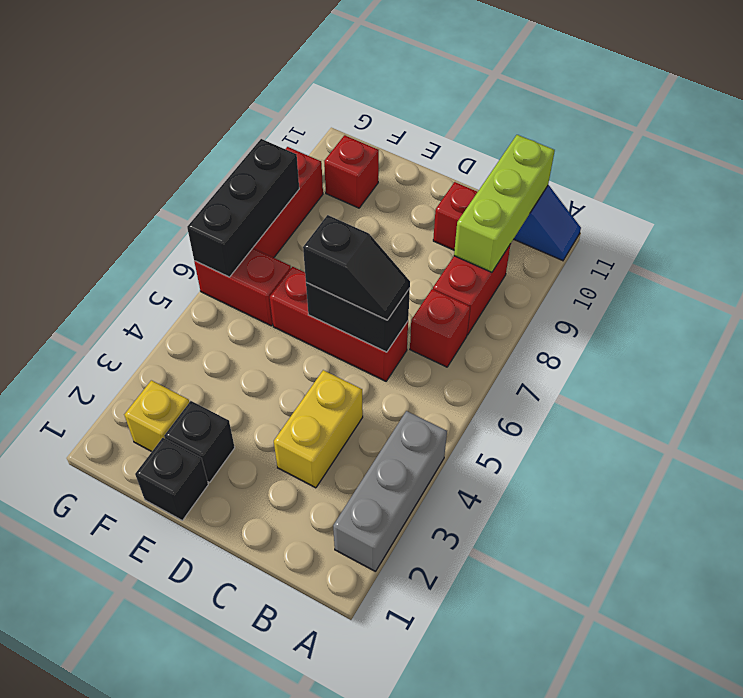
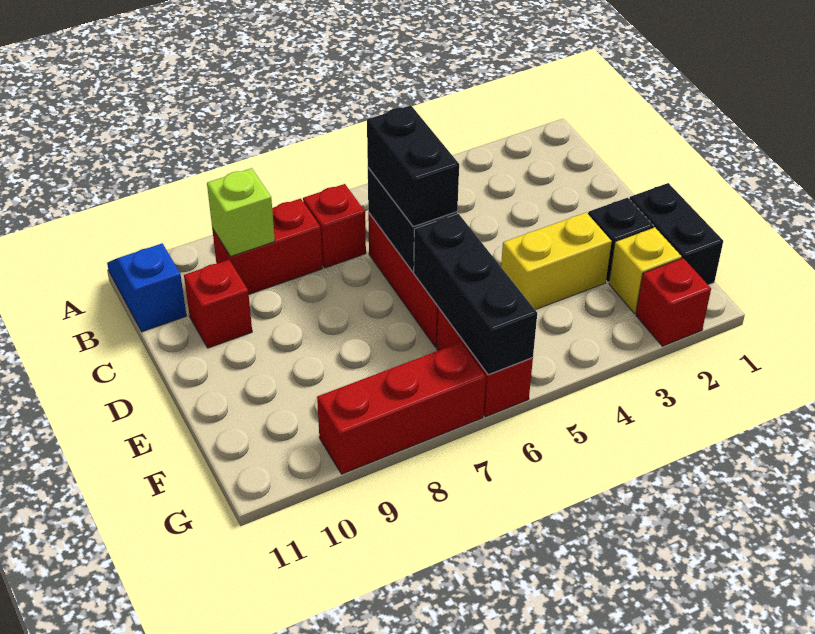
grey brick A2:A4 level 1 -> none
lime brick B9:B11 level 2 -> lime brick B9 level 2
yellow brick C3:C4 level 1 -> yellow brick E3:E4 level 1
black slope C6:D6 level 3 top D -> black brick C6:D6 level 3
black brick E1 level 1 -> black brick E1:F1 level 1
red brick F10 level 1 -> red brick G2 level 1
black brick G6:G8 level 2 -> black brick E6:G6 level 2

